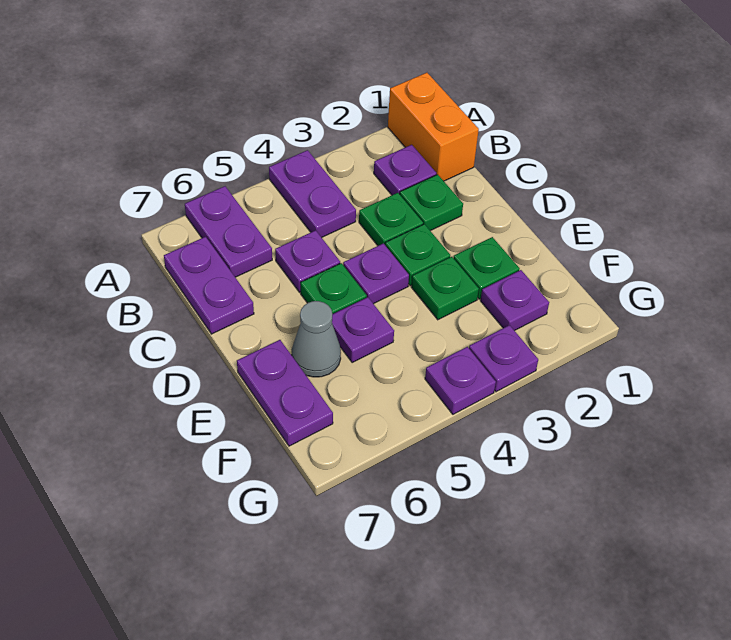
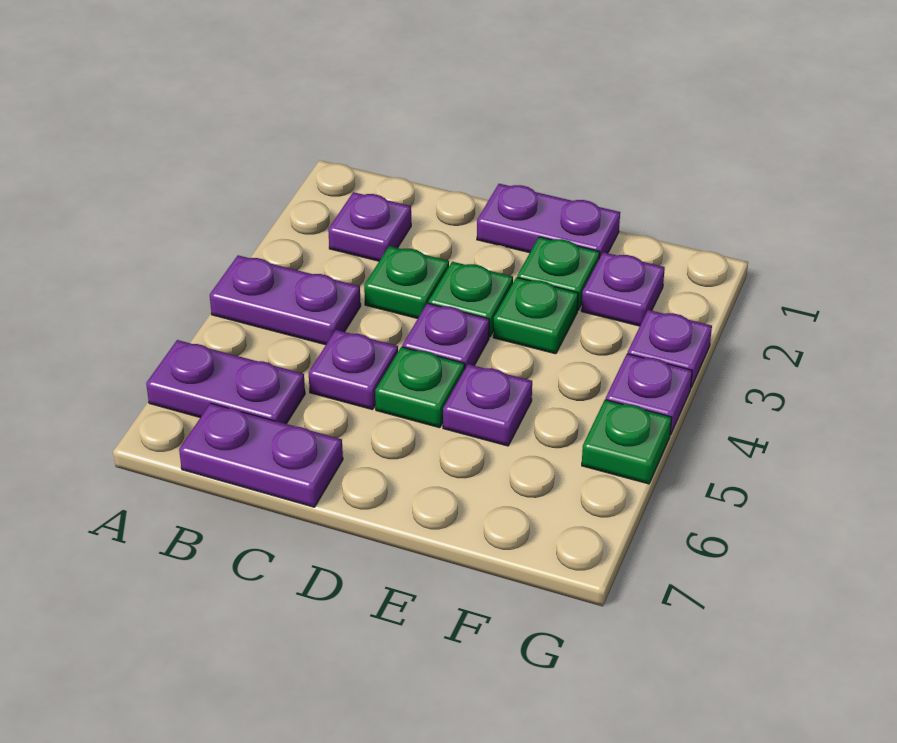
orange brick A1:B1 level 1 -> none
green plate C2 level 1 -> green plate G5 level 1
grey cone E6 level 1 -> none
purple plate E7:F7 level 1 -> purple plate D1:E1 level 1

